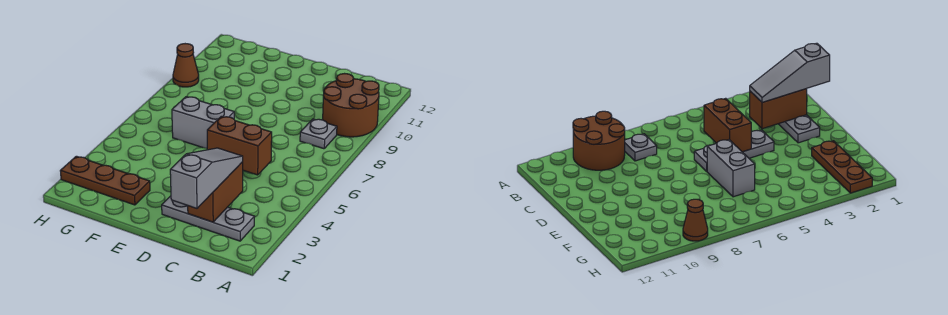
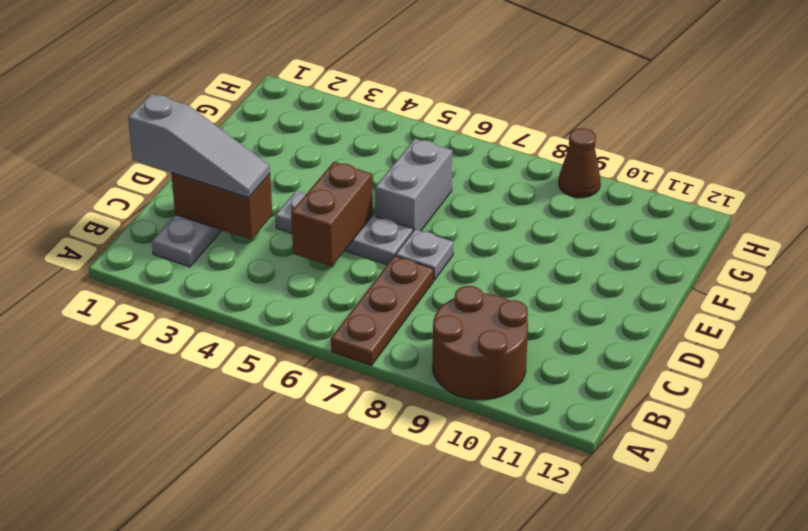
grey plate B8 level 1 -> grey plate D7 level 1
brown plate F2:H2 level 1 -> brown plate A7:C7 level 1

